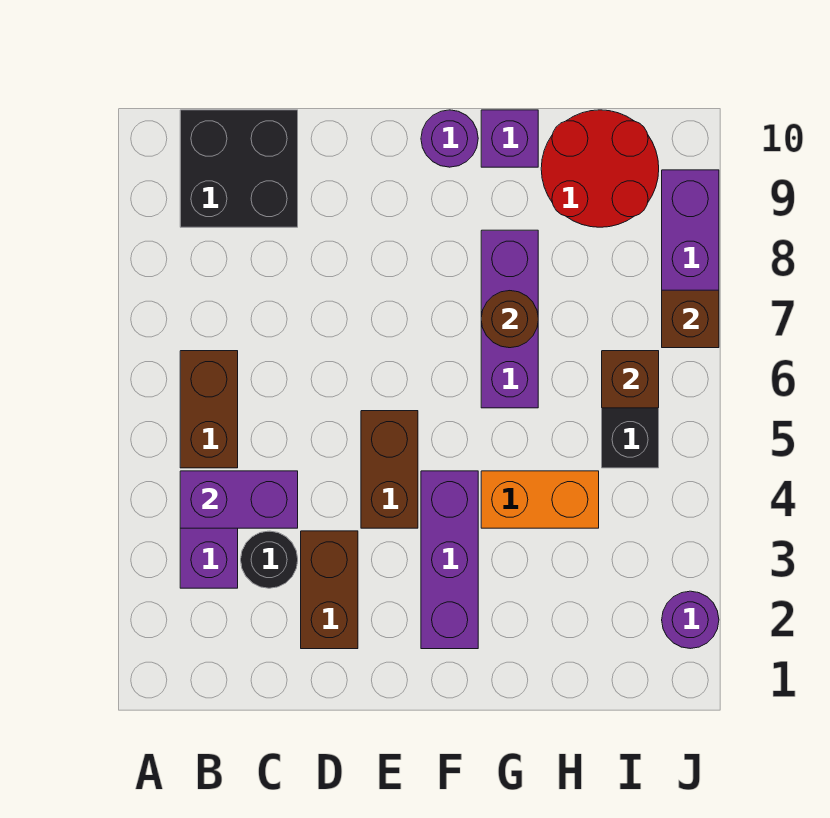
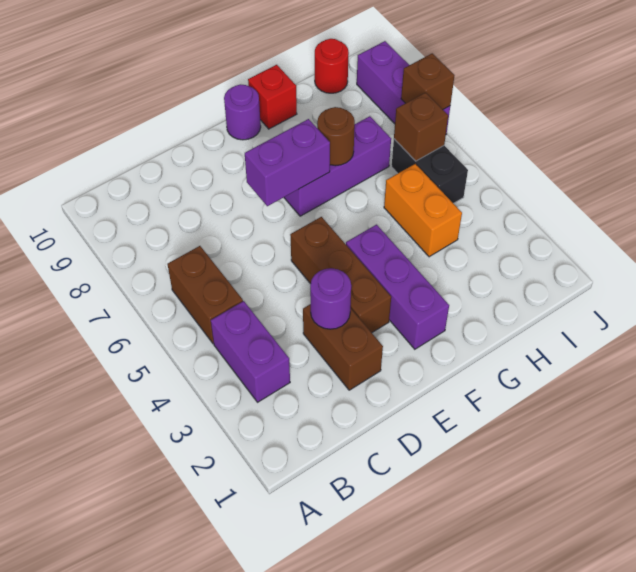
purple brick B4:C4 level 2 -> purple brick E7:F7 level 2
black brick B9:C10 level 1 -> none
black round brick C3 level 1 -> none
brown brick E4:E5 level 1 -> brown brick E3:E5 level 1
orange brick G4:H4 level 1 -> orange brick H4:H5 level 1
purple brick G6:G8 level 1 -> purple brick F7:H7 level 1
purple brick G10 level 1 -> red brick G10 level 1
red round brick H9:I10 level 1 -> red round brick I10 level 1
purple round brick J2 level 1 -> purple round brick D3 level 2

